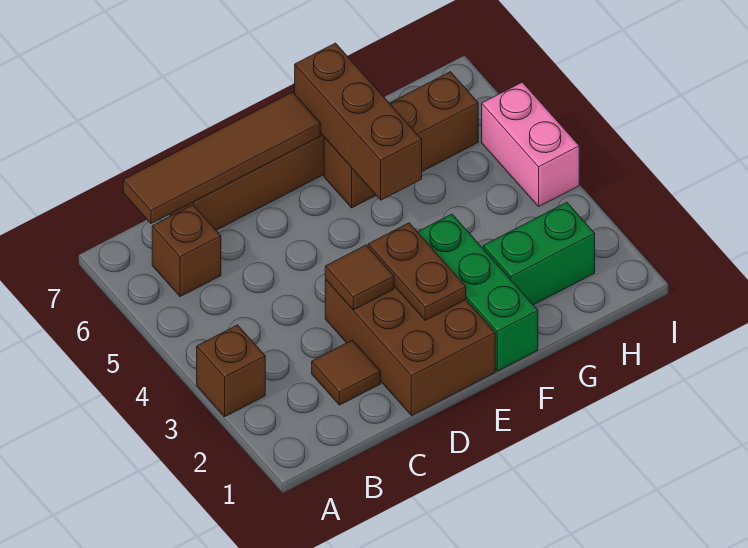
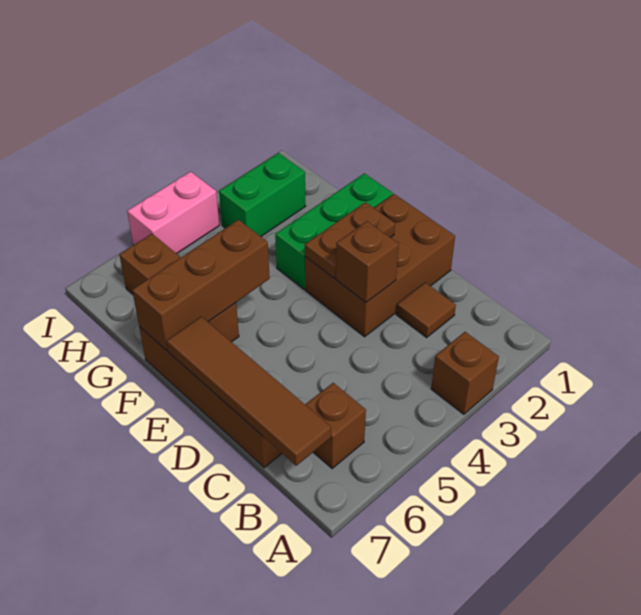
brown tile D3 level 2 -> brown brick D3 level 2
green brick G2:H2 level 1 -> green brick H2:H3 level 1

